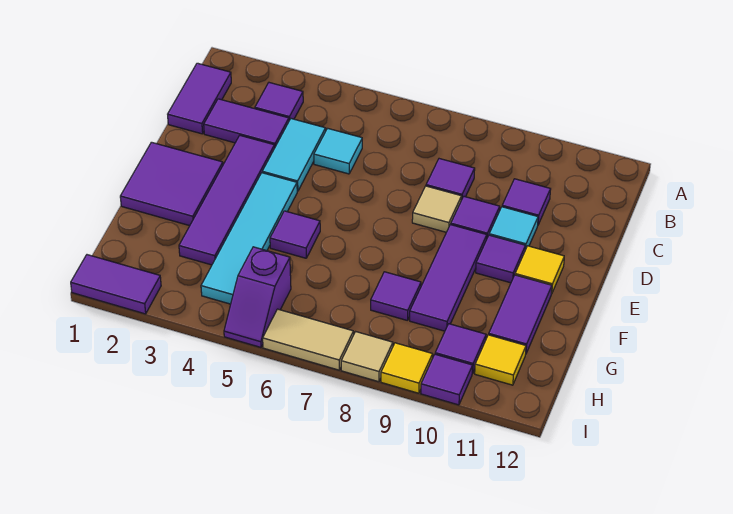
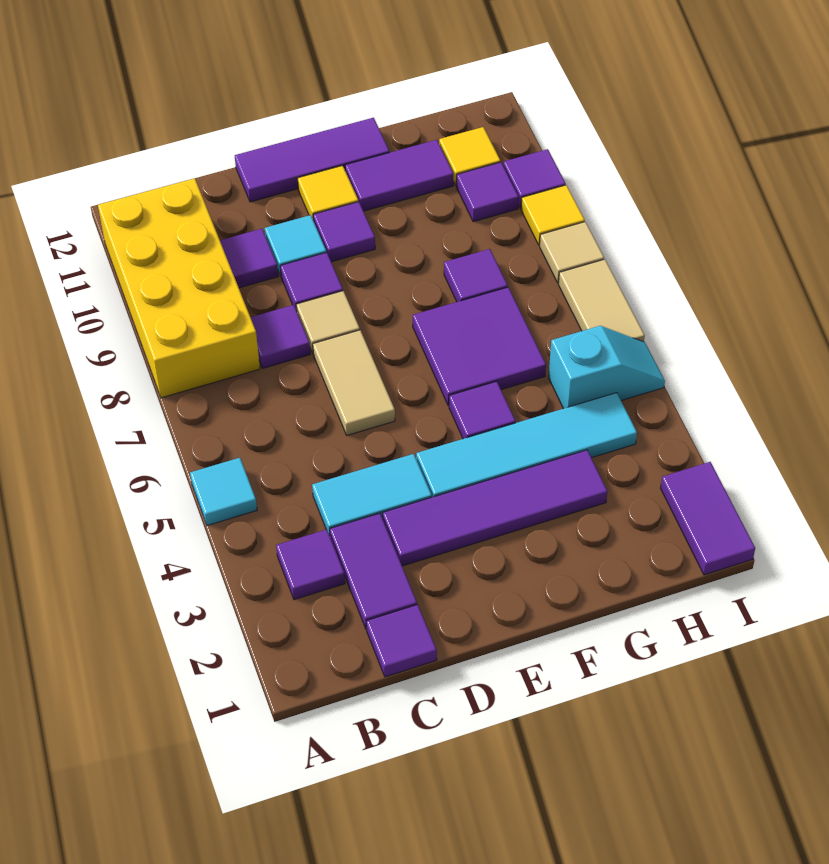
none -> yellow brick A8:B11 level 1
purple tile B1:C1 level 1 -> purple tile C1 level 1
cyan tile C5 level 1 -> cyan tile A5 level 1
none -> tan tile D6:D7 level 1
purple tile E1:F2 level 1 -> purple tile F6:G7 level 1
purple tile E9:G9 level 1 -> purple tile D12:F12 level 1
purple slope H5:I5 level 1 top H -> cyan slope H5:I5 level 1 top H

